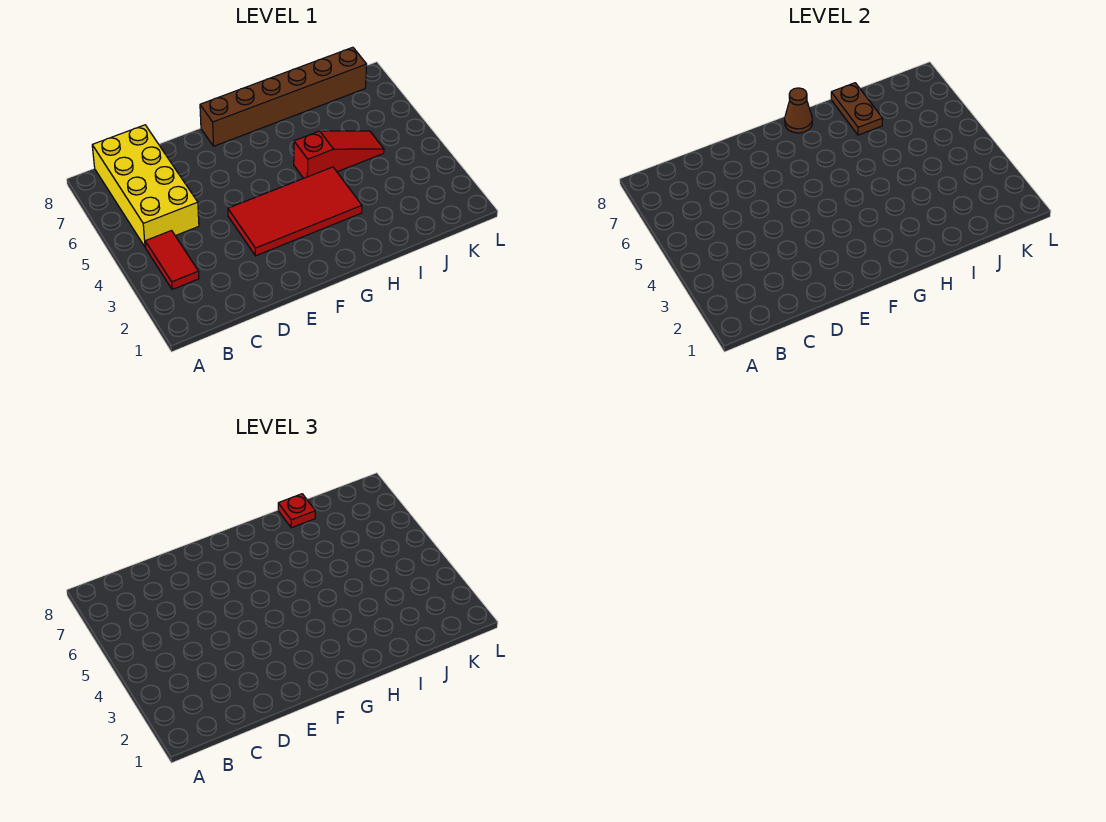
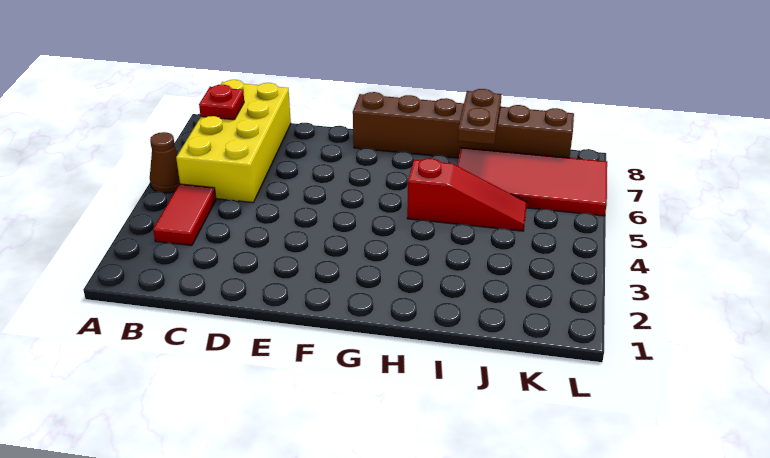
red tile E3:H4 level 1 -> red tile I6:L7 level 1
brown cone G8 level 2 -> brown cone A5 level 1
red plate I8 level 3 -> red plate B7 level 2

